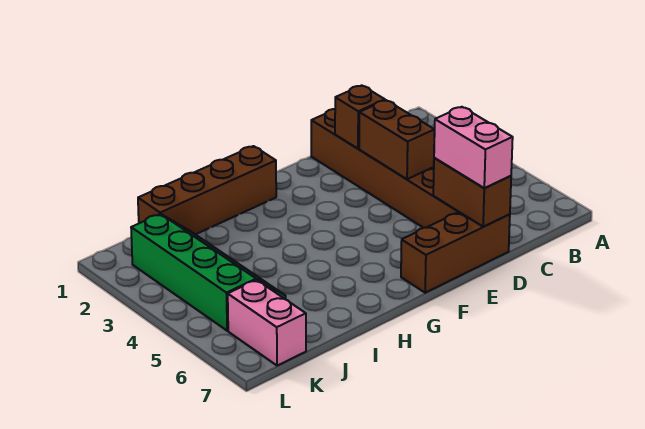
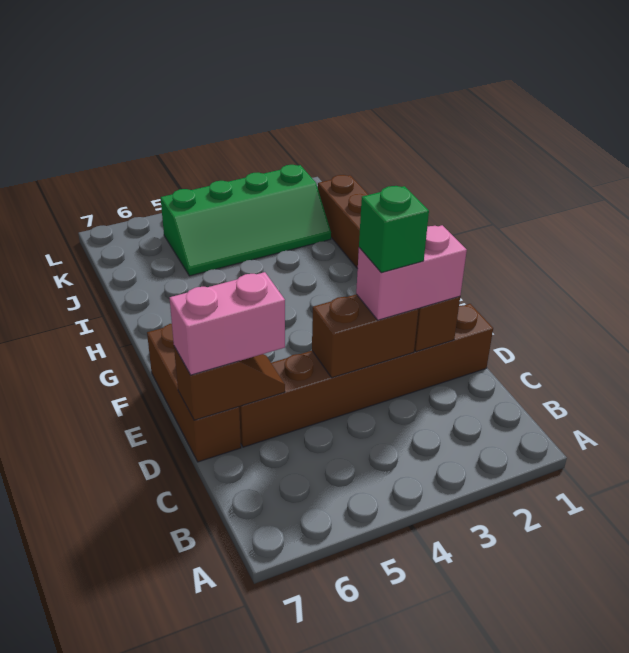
none -> green brick D3 level 4
brown brick D6:D7 level 2 -> brown slope D6:D7 level 2 top 7
pink brick K6:K7 level 1 -> pink brick D2:D3 level 3

